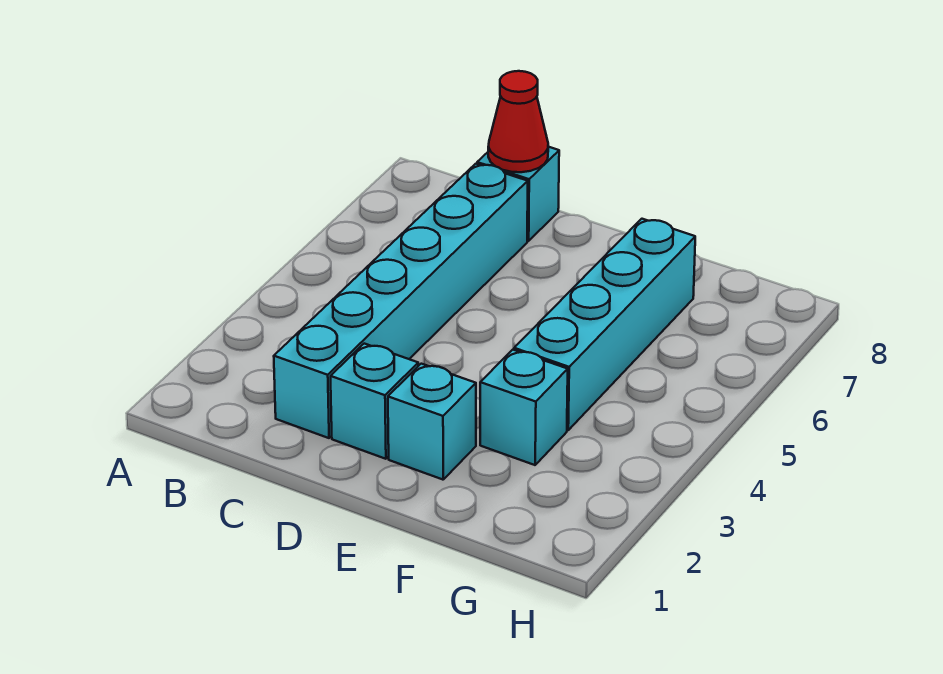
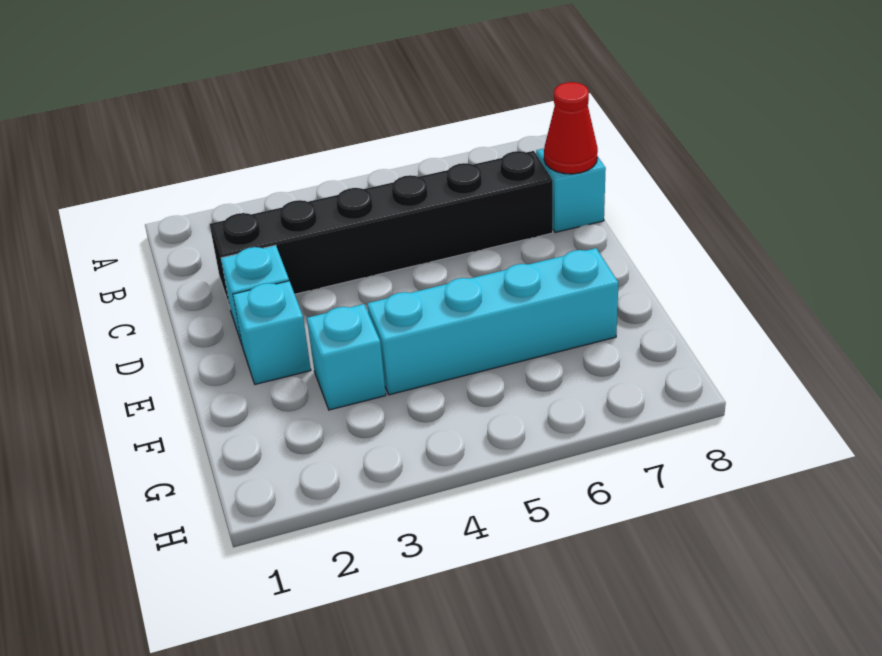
cyan brick C2:C7 level 1 -> black brick C2:C7 level 1

